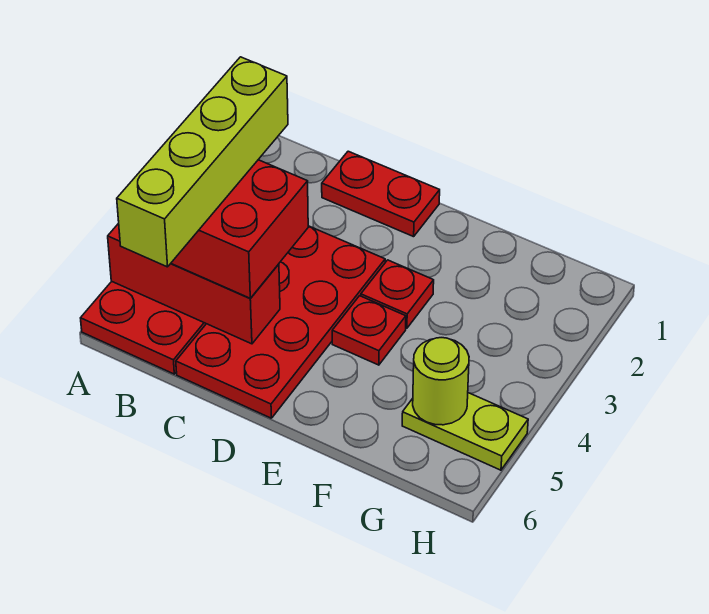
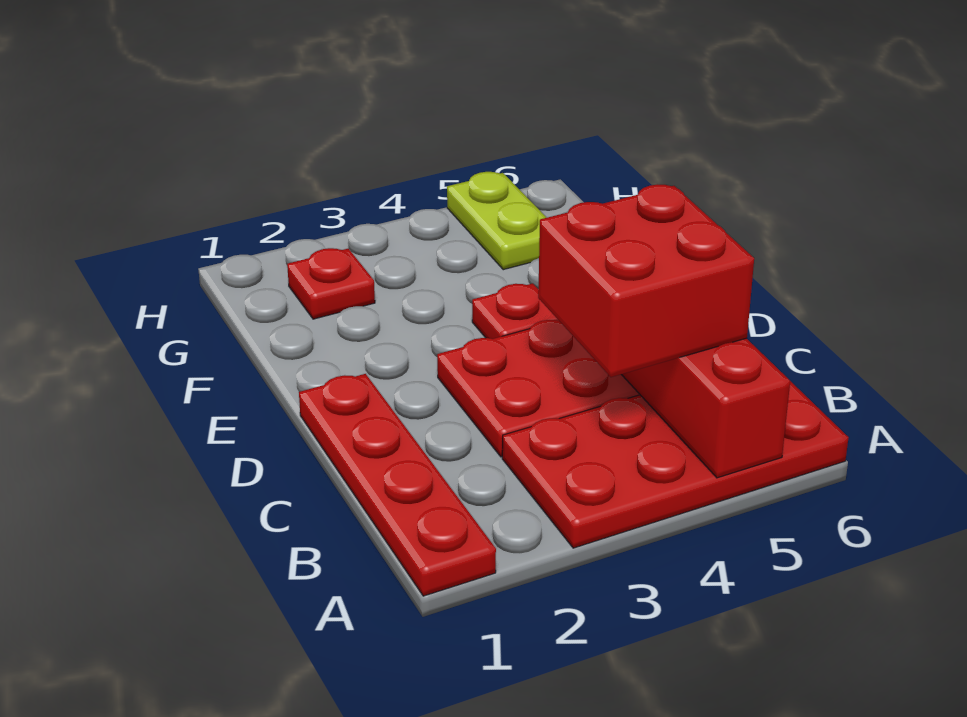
lime brick B3:B6 level 4 -> none
red plate C1:D1 level 1 -> red plate A1:D1 level 1
red plate E3 level 1 -> red plate G2 level 1
lime round brick G5 level 2 -> none

